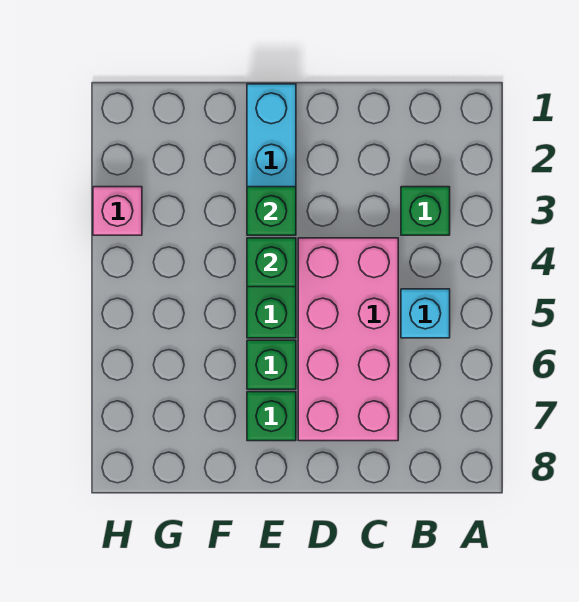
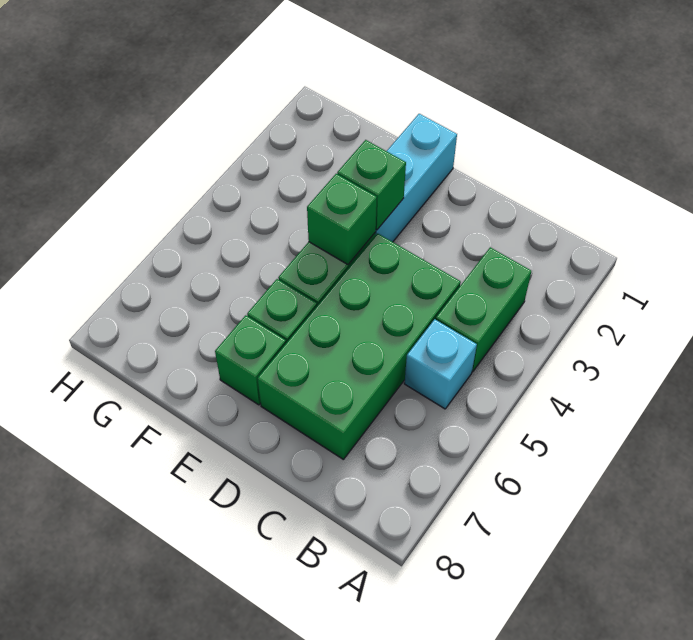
green brick B3 level 1 -> green brick B3:B4 level 1
pink brick C4:D7 level 1 -> green brick C4:D7 level 1
pink brick H3 level 1 -> none

